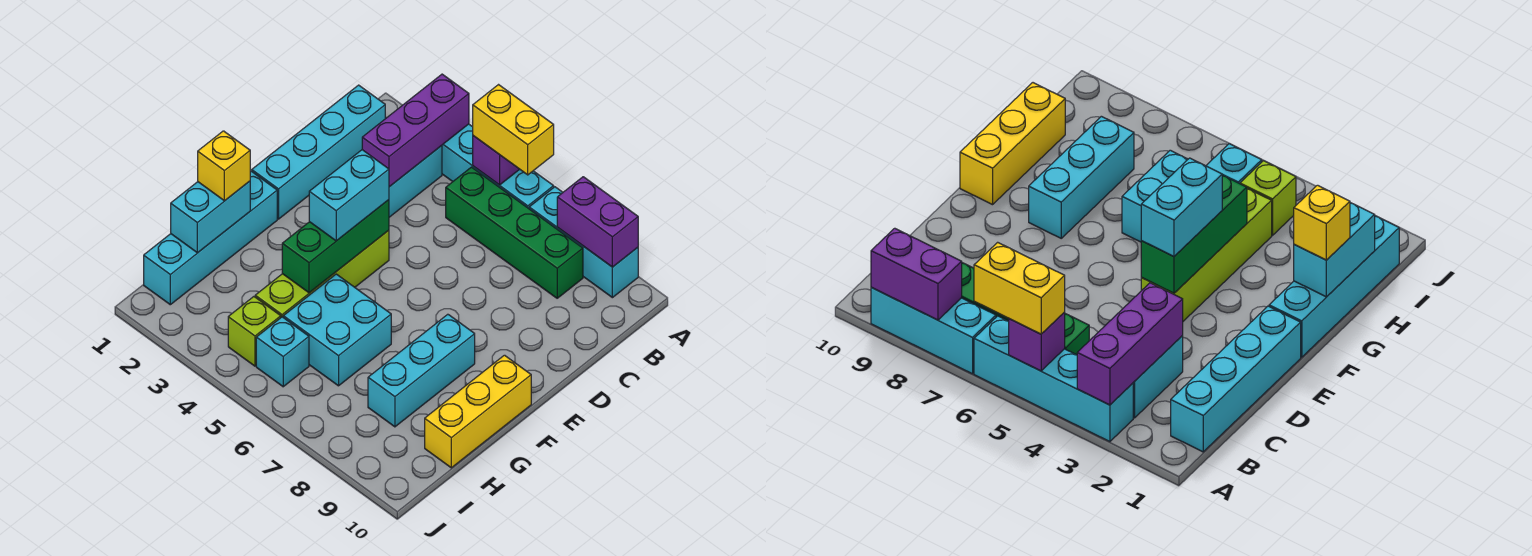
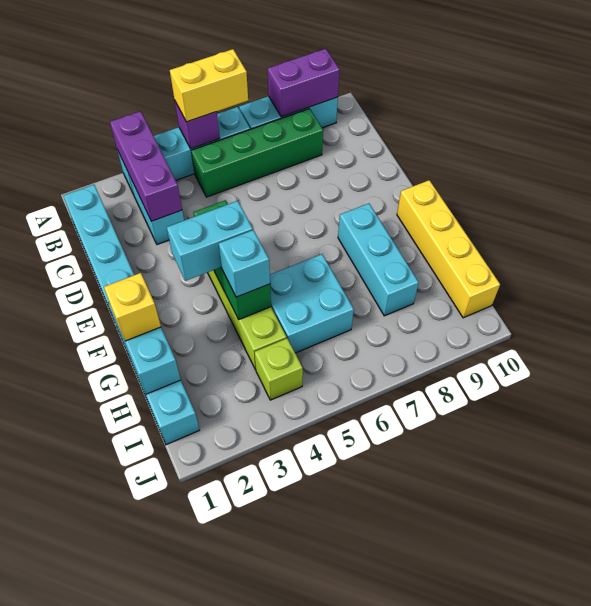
cyan brick E4:F4 level 3 -> cyan brick F3:F4 level 3
yellow brick F10:H10 level 1 -> yellow brick F10:I10 level 1
cyan brick I5 level 1 -> cyan brick G4 level 3

